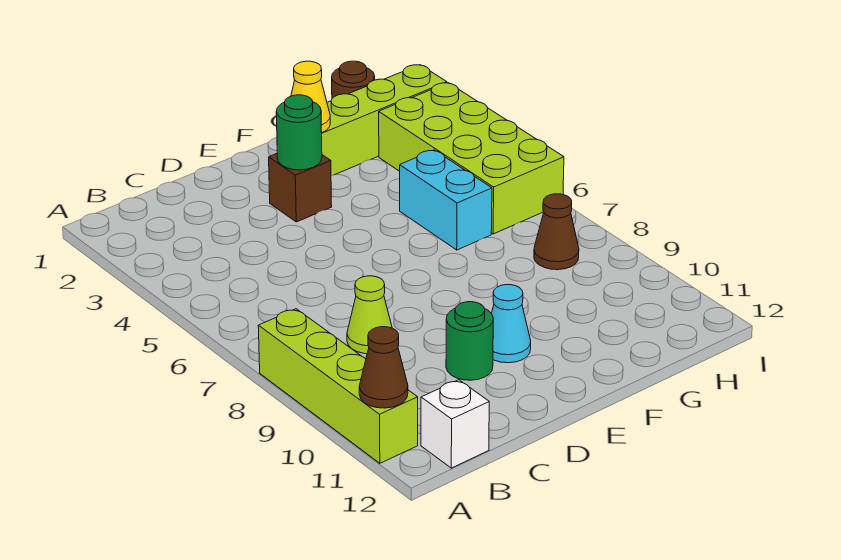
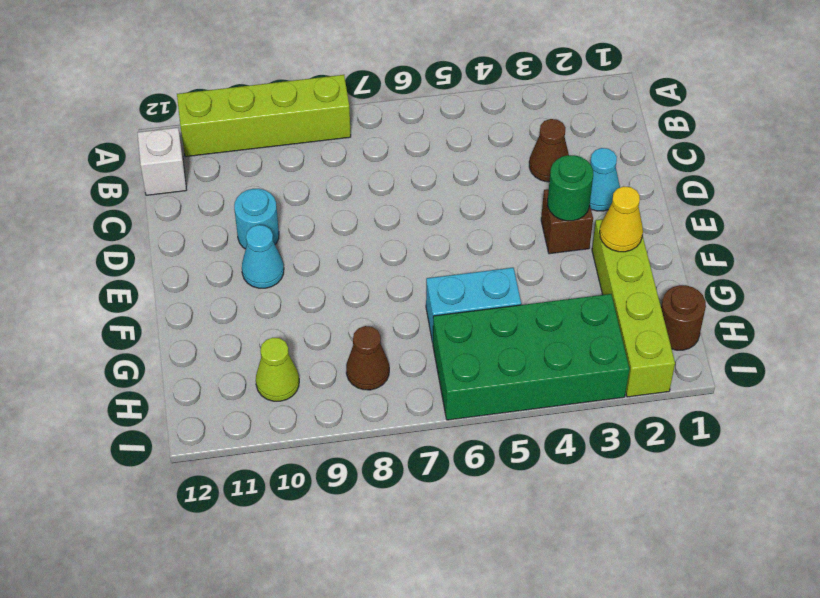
brown cone A11 level 2 -> brown cone C3 level 1
lime cone C8 level 1 -> lime cone H10 level 1
none -> cyan cone D2 level 1
green round brick D10 level 1 -> cyan round brick D10 level 1
lime brick H3:I6 level 1 -> green brick H3:I6 level 1

